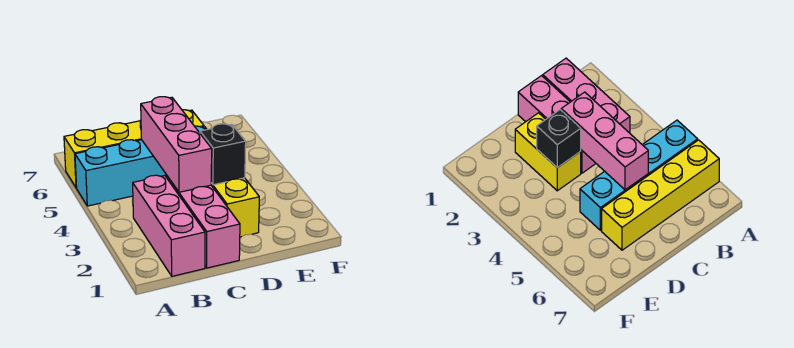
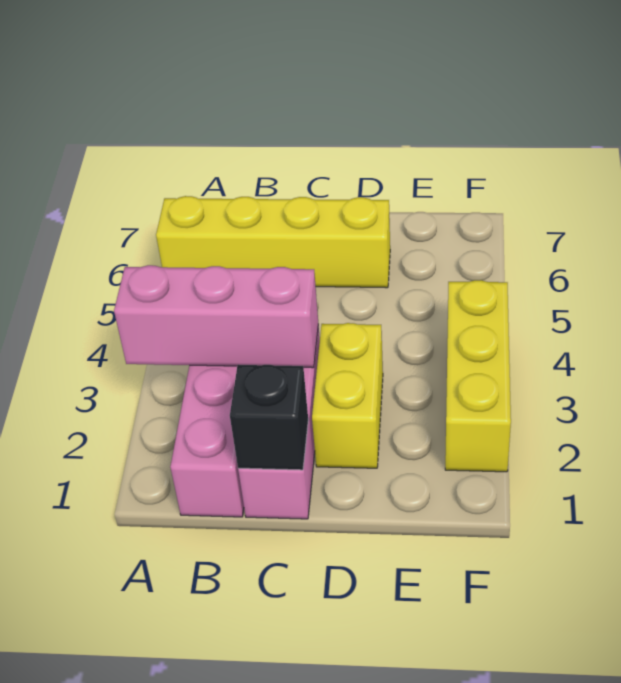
cyan brick A5:D5 level 1 -> none
pink brick C3:C5 level 2 -> pink brick A3:C3 level 2
black brick D3 level 2 -> black brick C1 level 2
none -> yellow brick F2:F4 level 1

